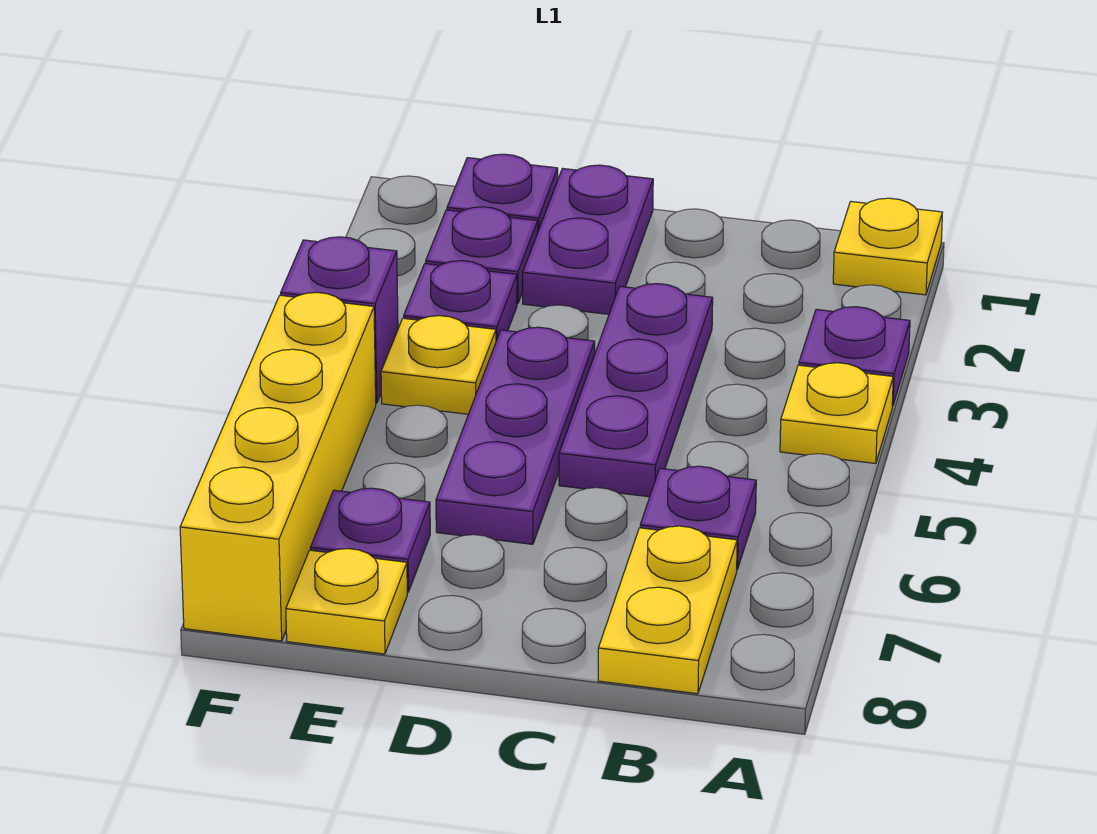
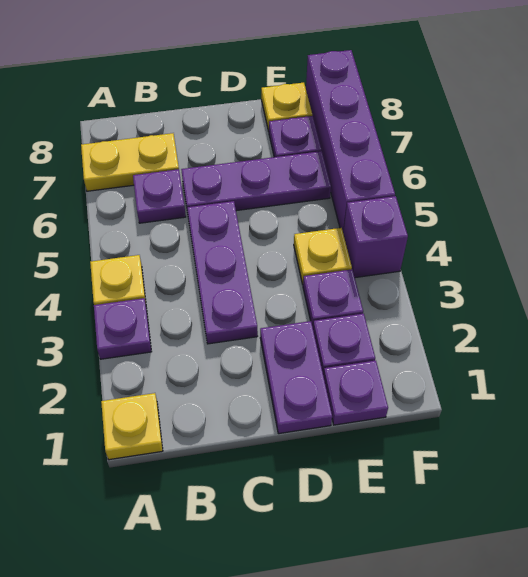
yellow plate B7:B8 level 1 -> yellow plate A7:B7 level 1
purple plate D4:D6 level 1 -> purple plate C6:E6 level 1
yellow brick F5:F8 level 1 -> purple brick F5:F8 level 1

